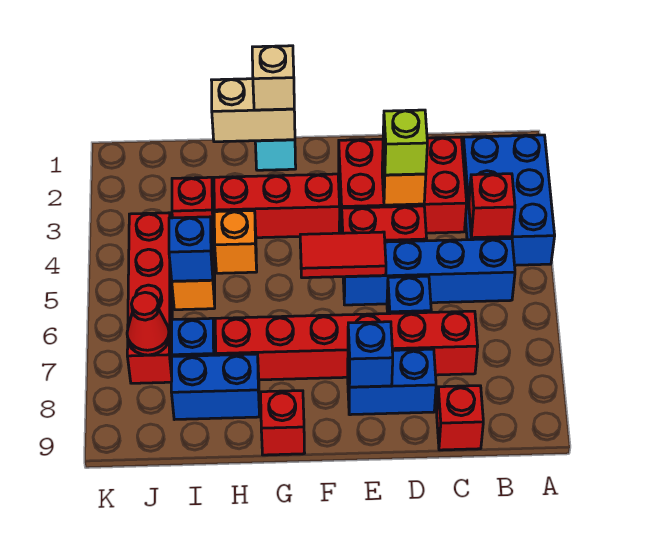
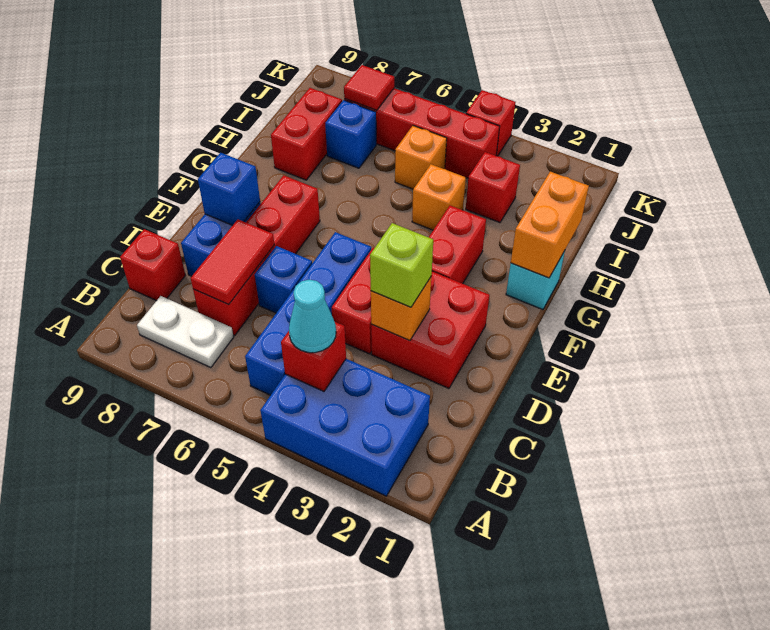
none -> cyan cone B4 level 3
none -> white plate B7:B8 level 1
red brick C2:E3 level 1 -> red brick D2:E3 level 1
red brick C7:H7 level 1 -> red brick C7:F7 level 1
red tile E5:F5 level 2 -> red tile C7:D7 level 2
red brick F3:H3 level 1 -> red brick F3:G3 level 1
tan brick G1:H1 level 2 -> orange brick G1:H1 level 2
tan brick G1 level 3 -> none
red brick G9 level 1 -> red brick K4 level 1
blue brick H8:I8 level 1 -> red brick H8:I8 level 1
blue brick I5 level 2 -> none
red cone J7 level 2 -> red tile J7 level 2

